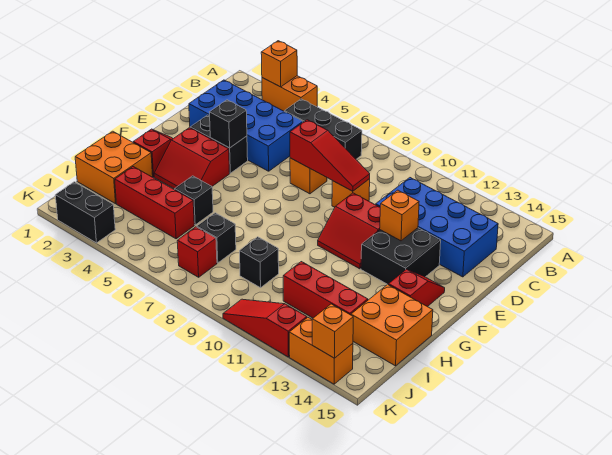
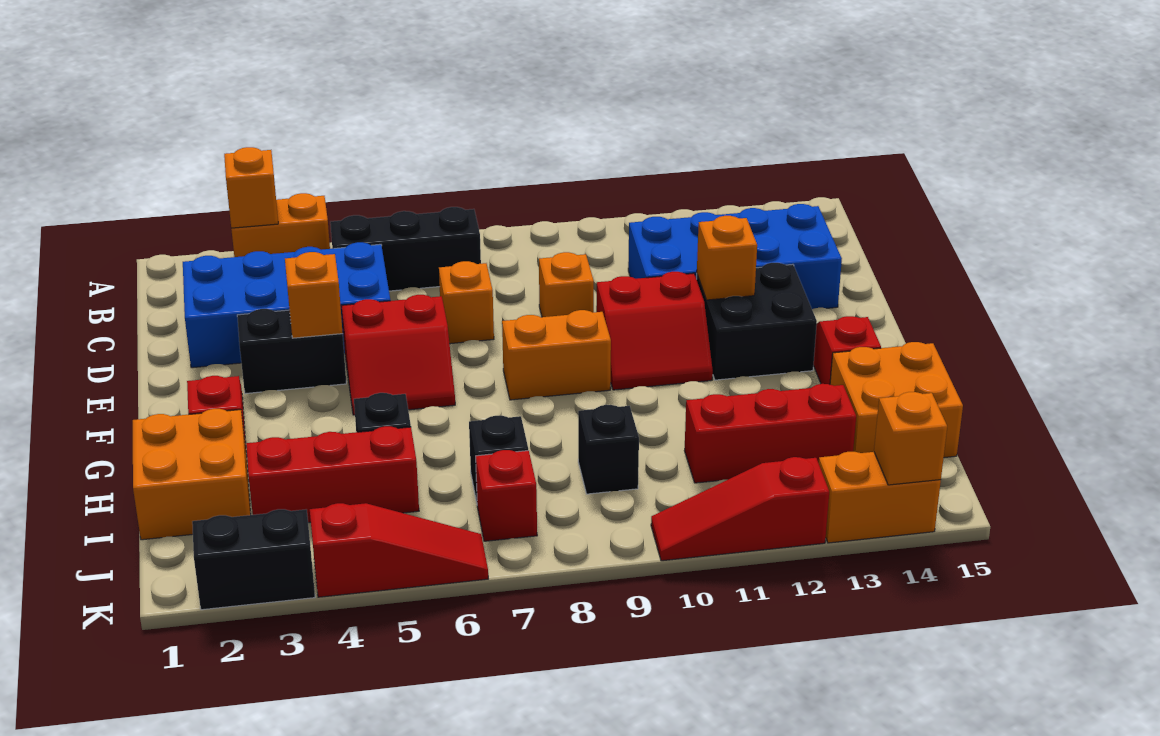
red slope D7:D9 level 2 top 7 -> red slope K4:K6 level 1 top 4
black brick E4 level 2 -> orange brick E4 level 2
red slope F3:G4 level 1 top F -> red slope E5:F6 level 1 top E
none -> orange brick F8:F9 level 1

